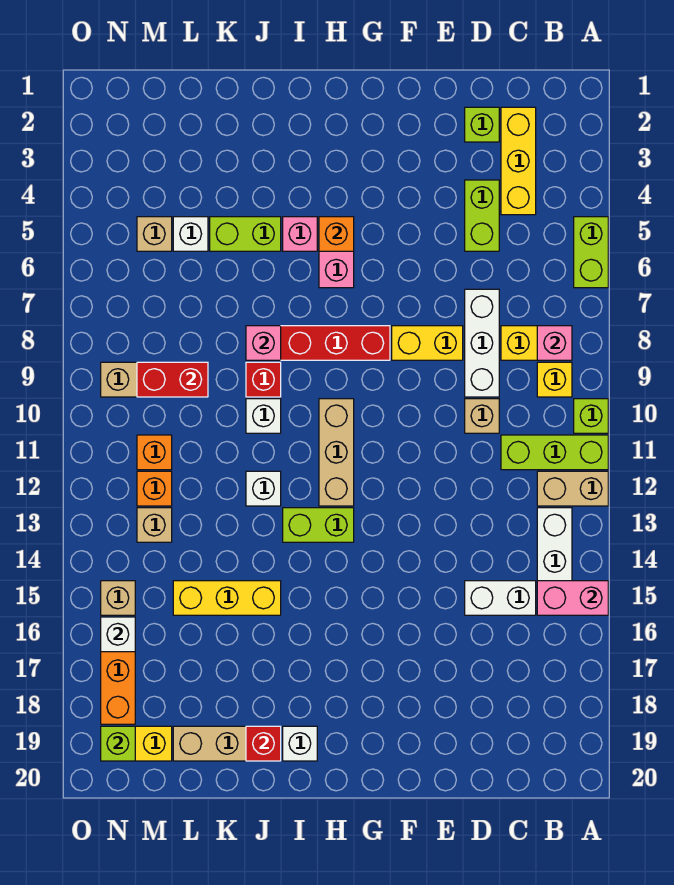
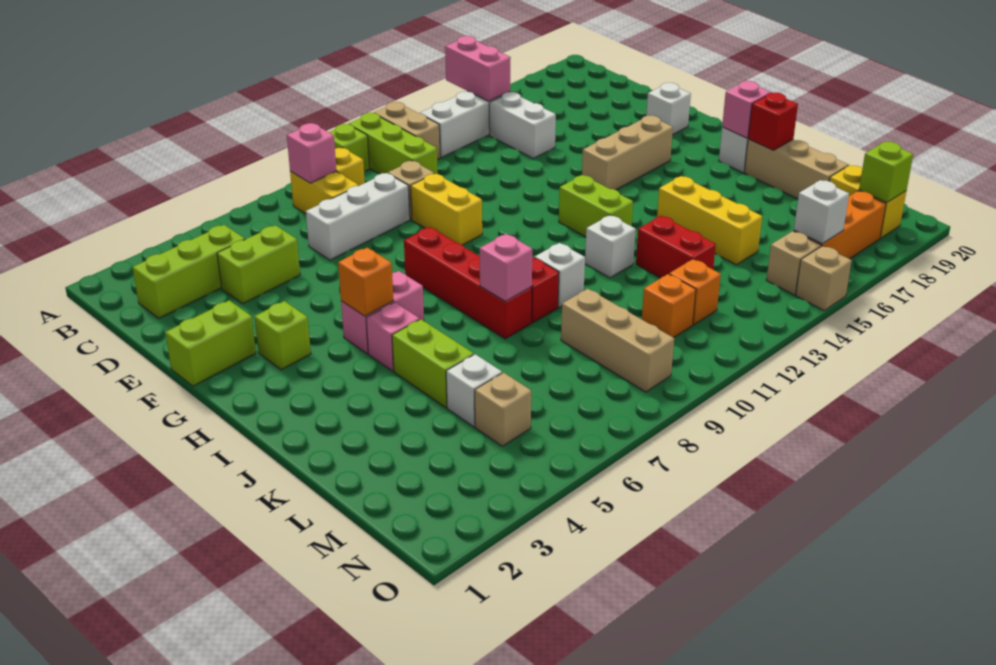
lime brick A5:A6 level 1 -> lime brick F1:F2 level 1
yellow brick C2:C4 level 1 -> lime brick C2:C4 level 1
lime brick D2 level 1 -> lime brick G3 level 1
yellow brick E8:F8 level 1 -> yellow brick E10:F10 level 1
none -> white brick F19 level 1
tan brick H10:H12 level 1 -> tan brick G15:G17 level 1
none -> pink brick I19 level 2
red brick L9:M9 level 2 -> red brick K13:L13 level 1
tan brick M13 level 1 -> tan brick O15 level 1

